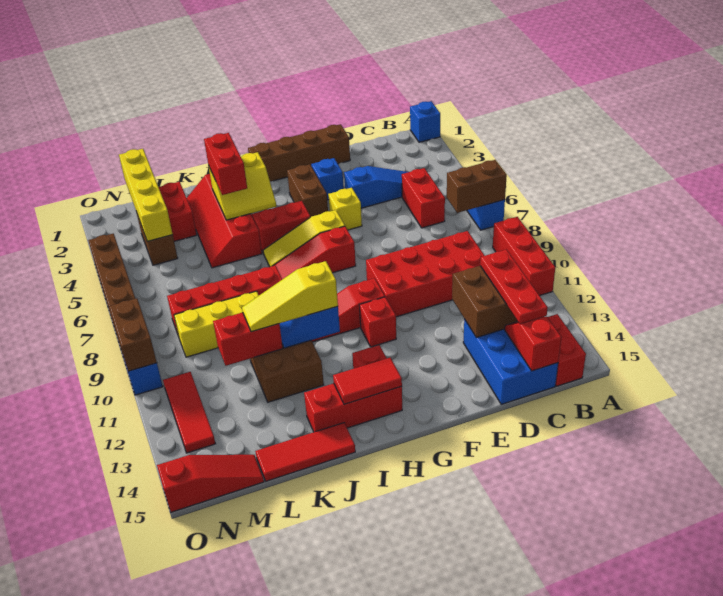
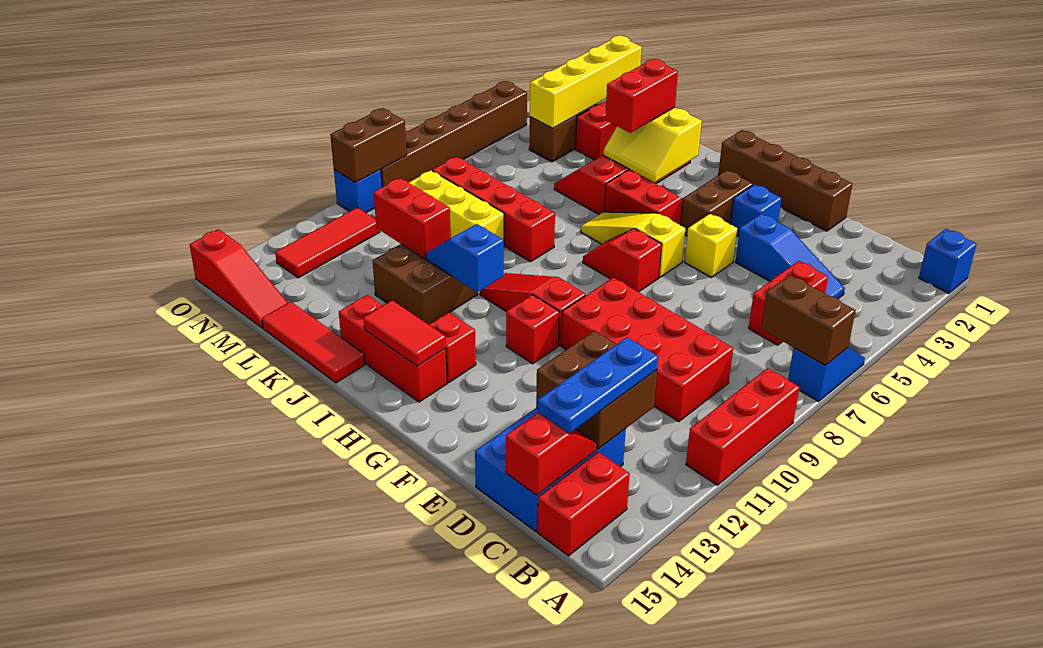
red plate C12:C14 level 3 -> blue plate C12:C14 level 3
red slope G7:I7 level 1 top G -> red slope G7:H7 level 1 top G
yellow slope I11:K11 level 3 top I -> none

